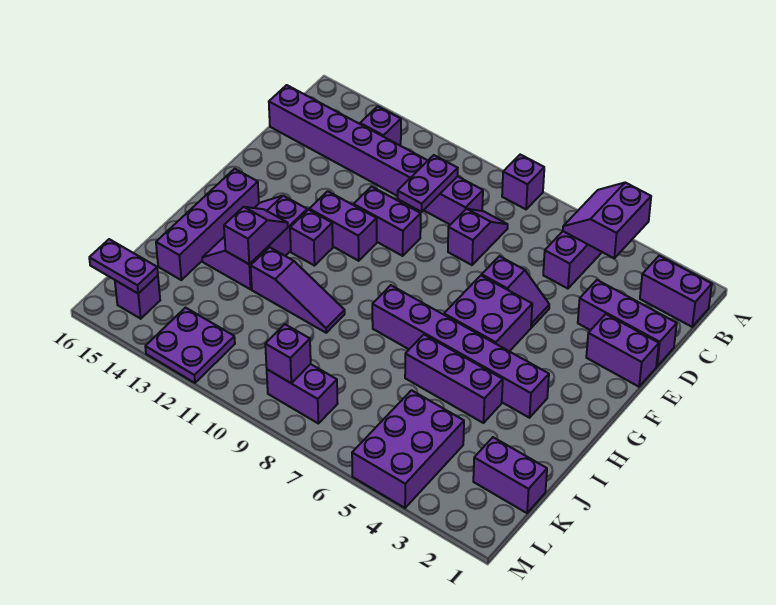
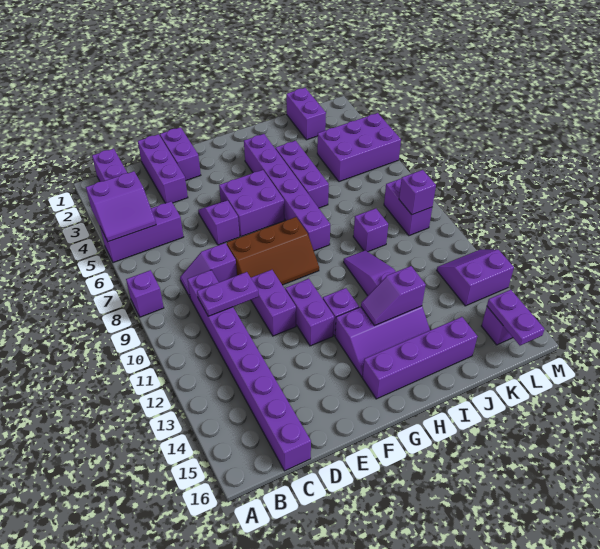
purple brick B13 level 1 -> purple brick J9 level 1
none -> brown slope E8:G9 level 1 top 8
purple plate L12:M13 level 1 -> purple slope L12:M13 level 1 top 13

